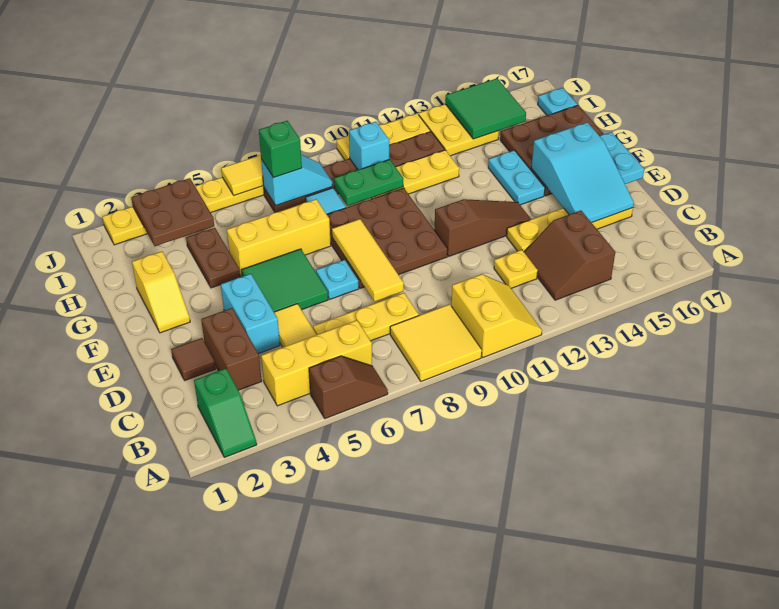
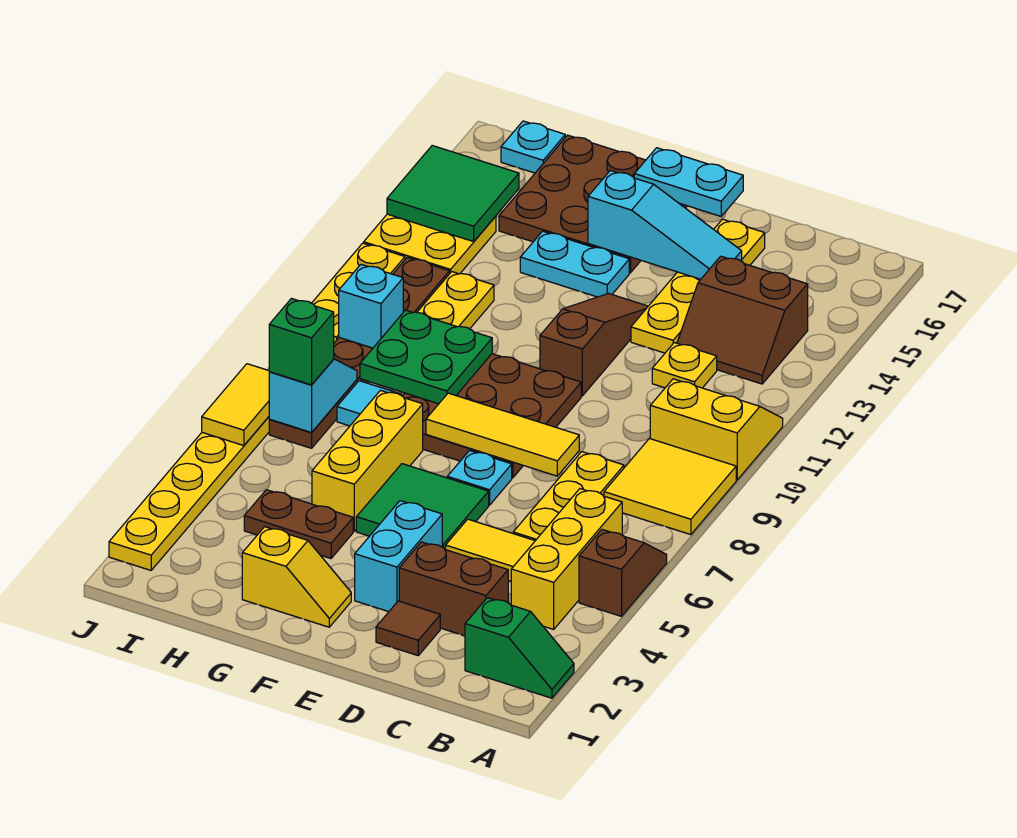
cyan brick D4:E4 level 1 -> cyan brick E3:E4 level 1
cyan slope D15:F16 level 2 top F -> cyan slope D15:F15 level 2 top F
green plate H9:H10 level 2 -> green plate G9:H10 level 2
brown plate I3:J4 level 2 -> none

